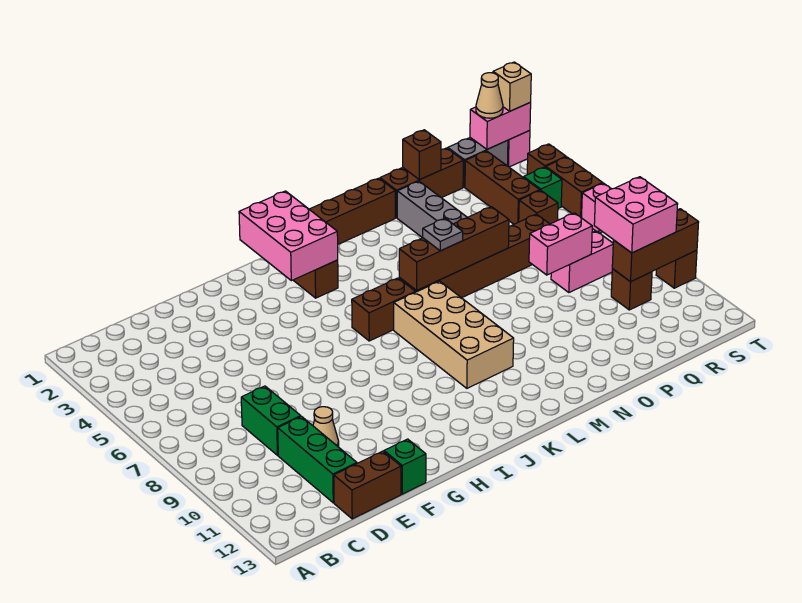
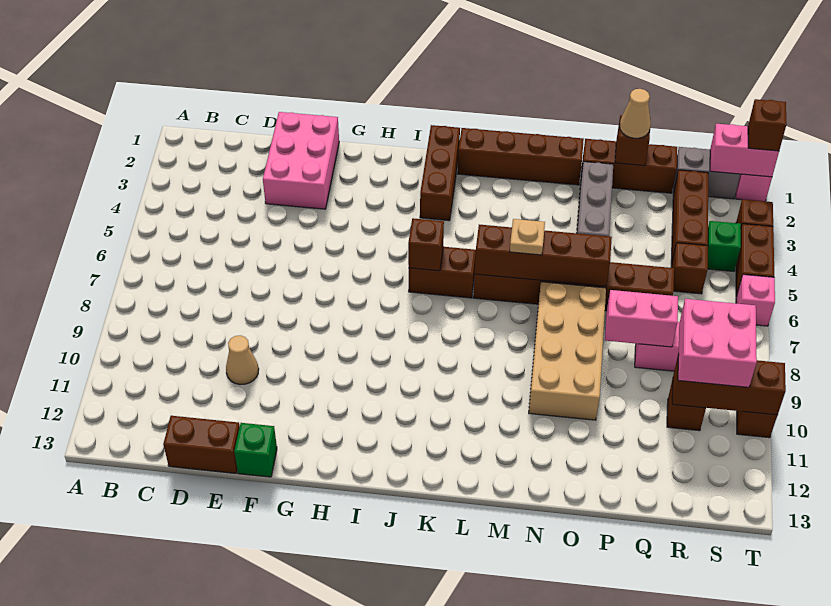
green brick D8:D9 level 1 -> none
green brick D10:D12 level 1 -> none
pink brick I1:J3 level 2 -> pink brick E1:F3 level 1
none -> brown brick J6 level 2
tan brick K7:L10 level 1 -> tan brick N7:O10 level 1
grey plate M6 level 3 -> tan plate M6 level 3
tan cone S1 level 3 -> tan cone P1 level 3
tan brick T1 level 3 -> brown brick T1 level 3

